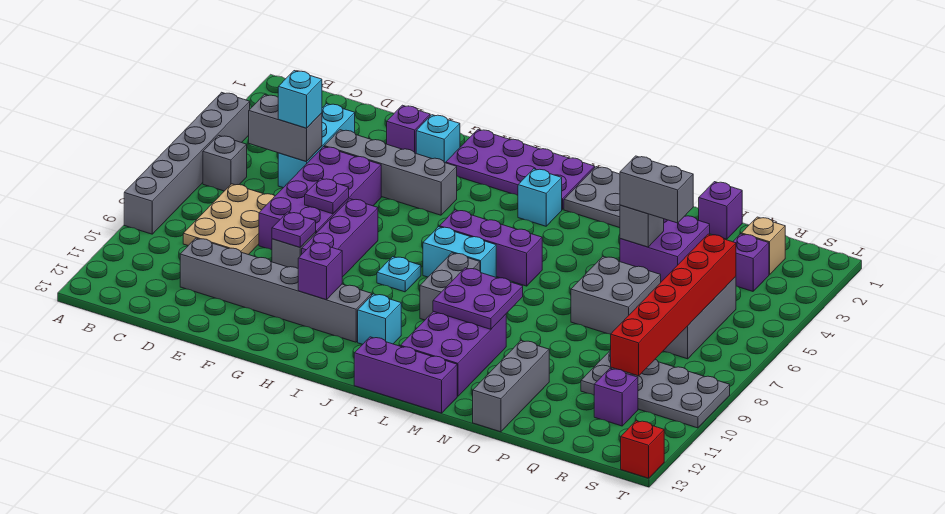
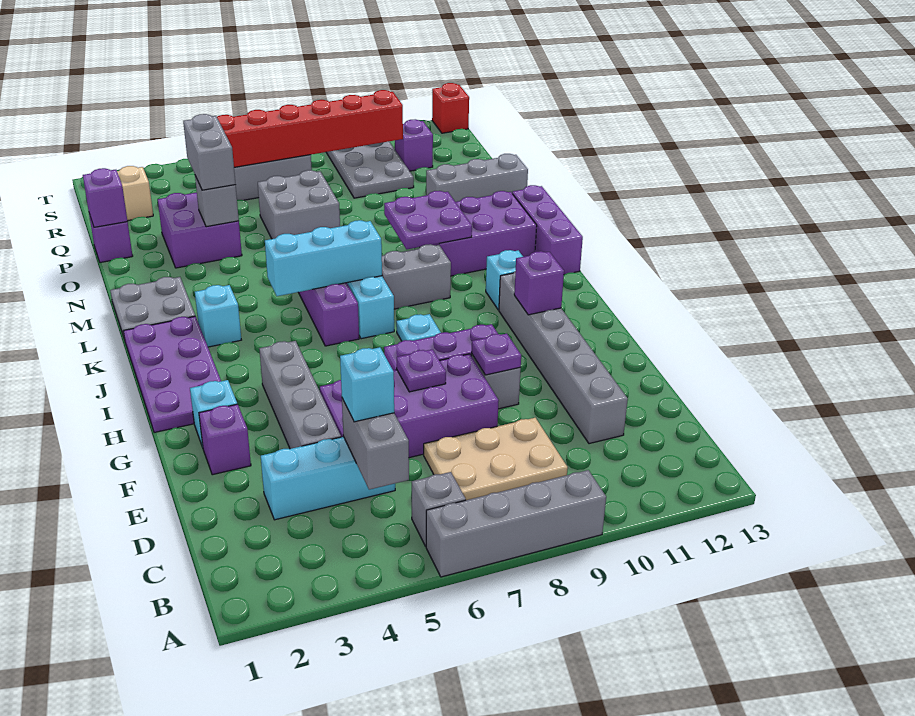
grey brick A4:A9 level 1 -> grey brick A6:A9 level 1
none -> cyan brick K5:K7 level 2
purple brick R3 level 1 -> purple brick P1 level 2

